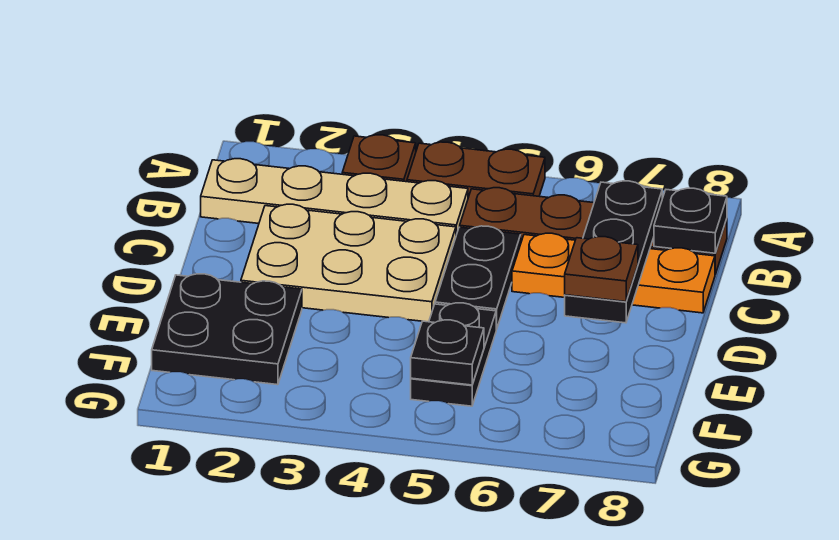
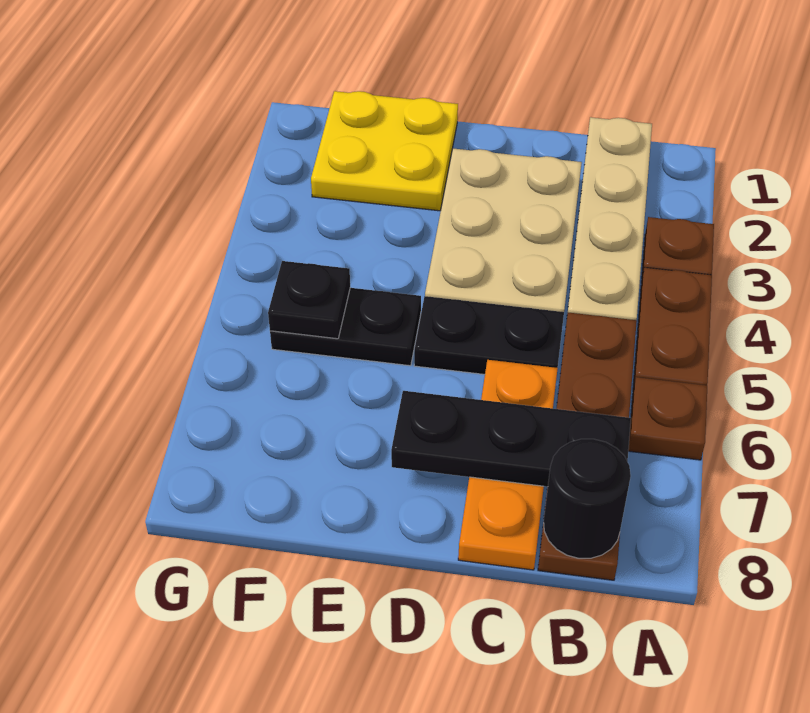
black plate B8 level 2 -> black round brick B8 level 2
brown plate D7 level 3 -> brown plate A6 level 1
black plate E1:F2 level 1 -> yellow plate E1:F2 level 1

